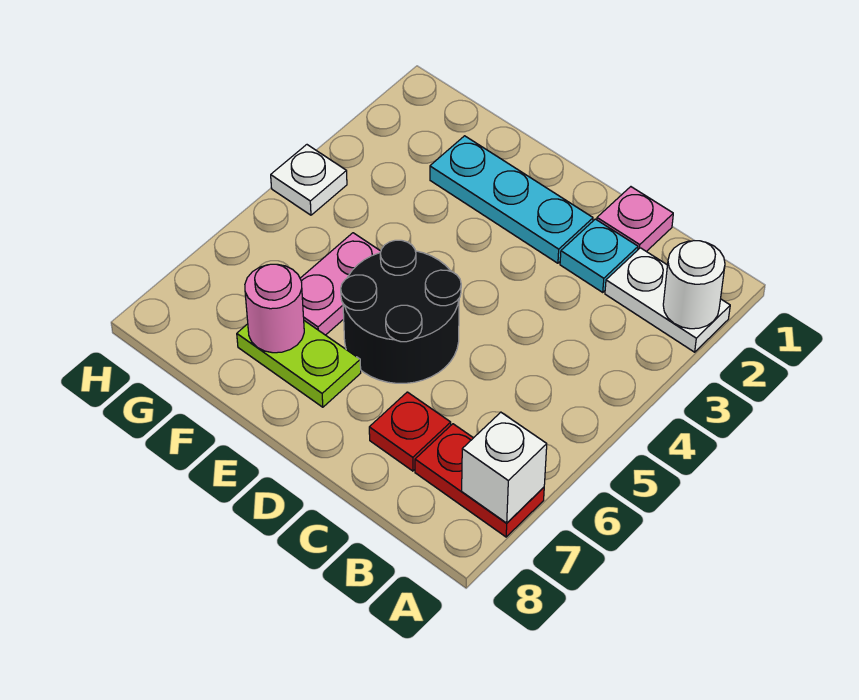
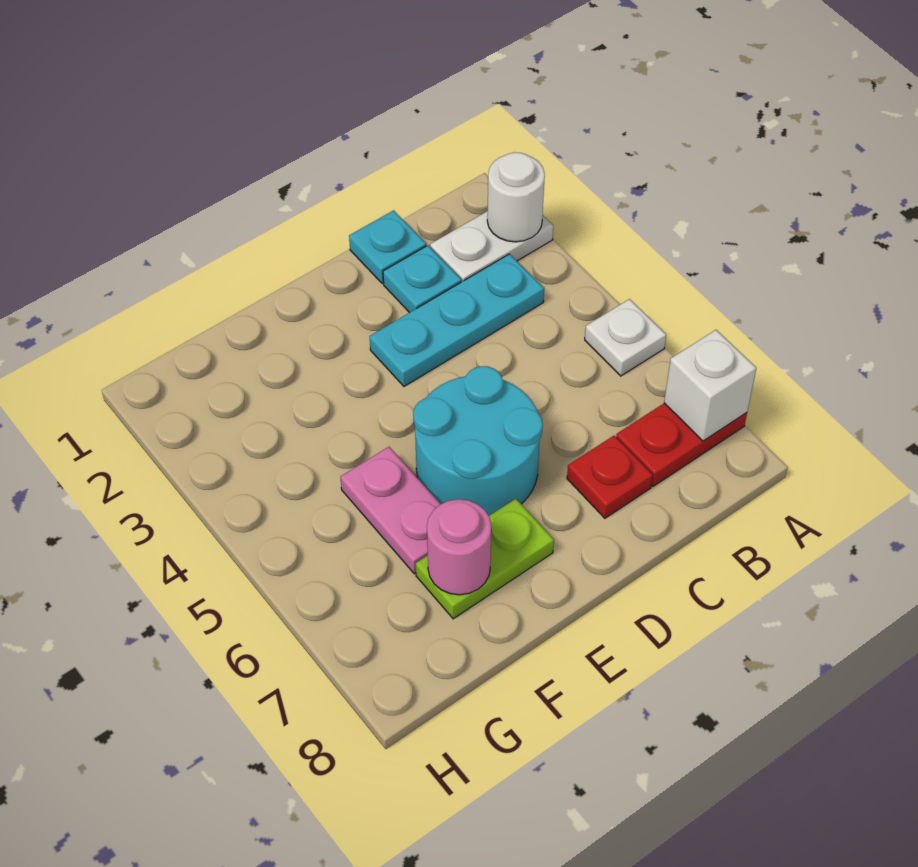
pink plate C1 level 1 -> cyan plate C1 level 1
cyan plate D2:F2 level 1 -> cyan plate B3:D3 level 1
black round brick D5:E6 level 1 -> cyan round brick D5:E6 level 1
white plate H4 level 1 -> white plate A5 level 1

